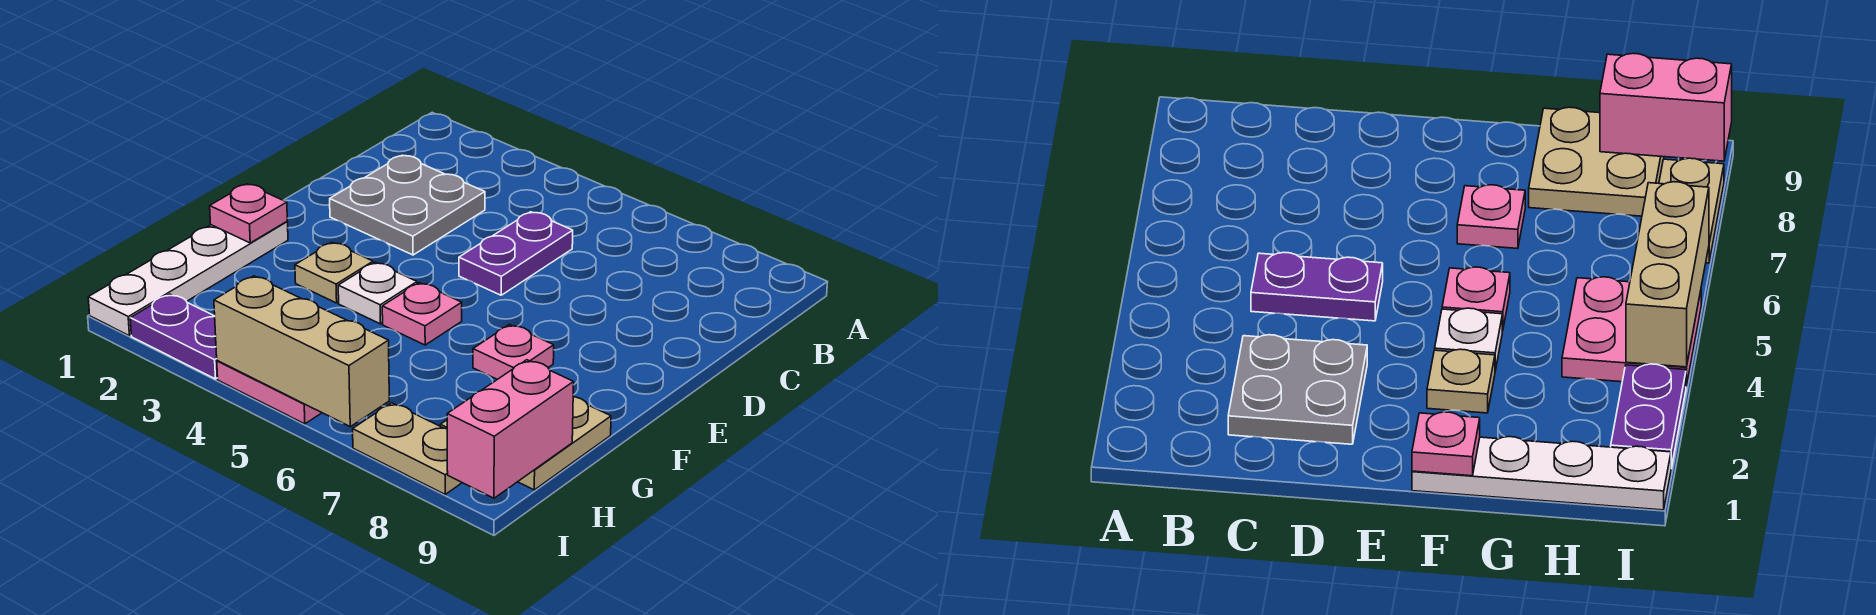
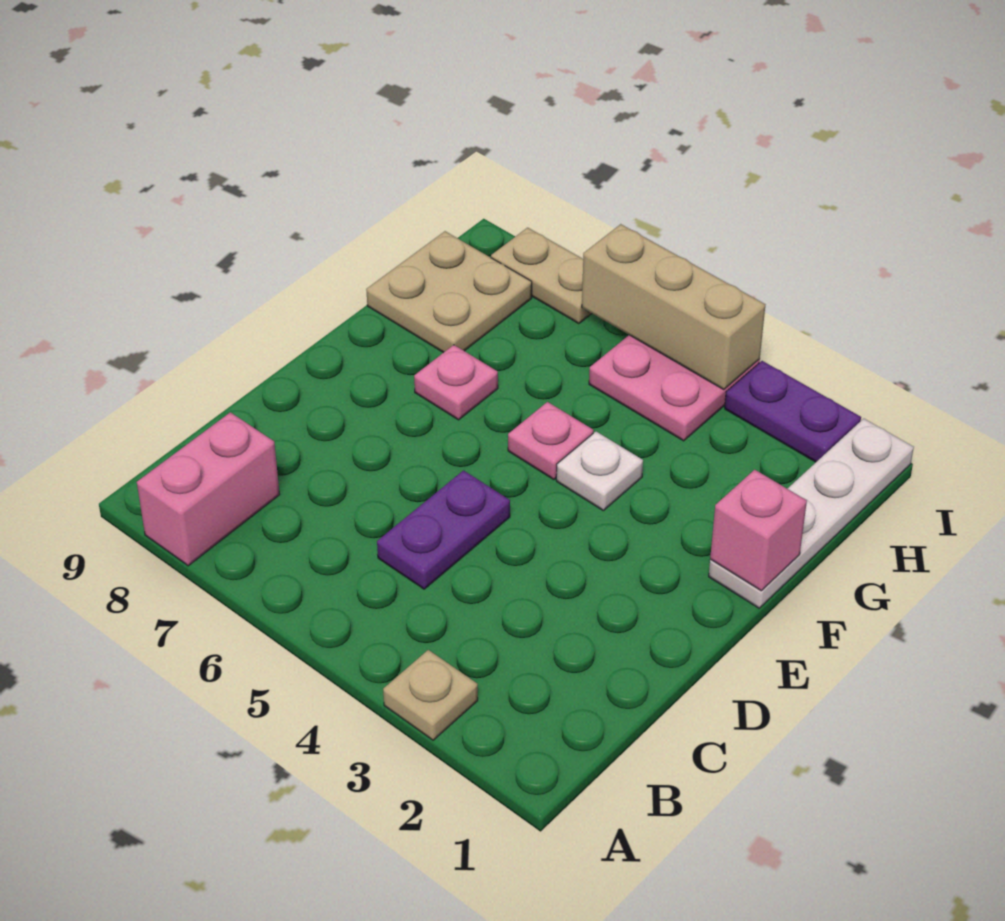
grey plate C2:D3 level 1 -> none
pink plate F1 level 2 -> pink brick F1 level 2
tan plate F3 level 1 -> tan plate A3 level 1
pink brick H9:I9 level 2 -> pink brick A8:B8 level 1

